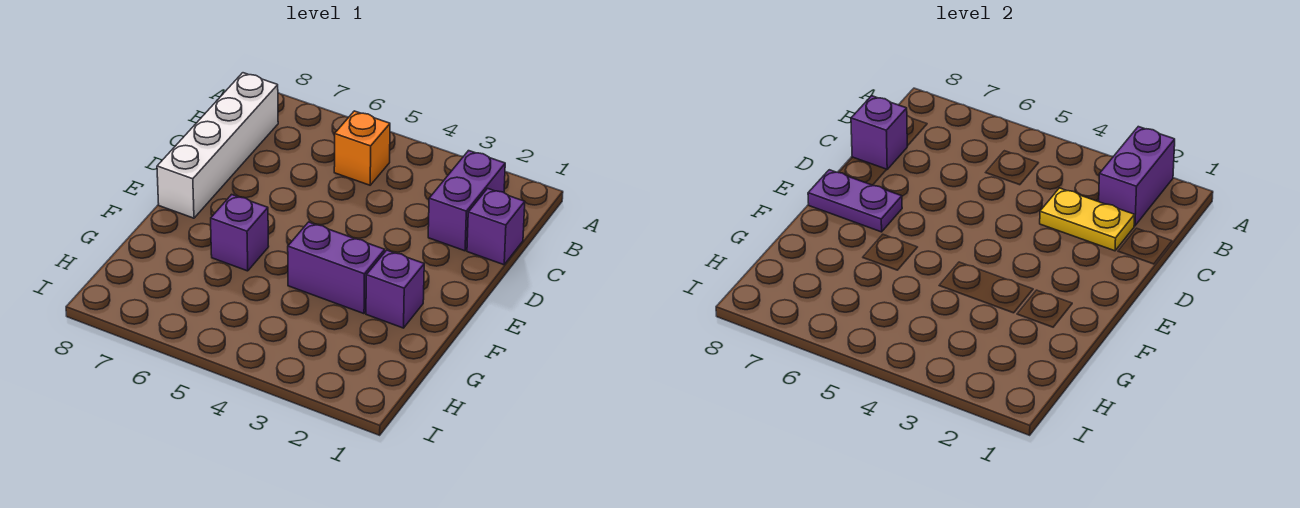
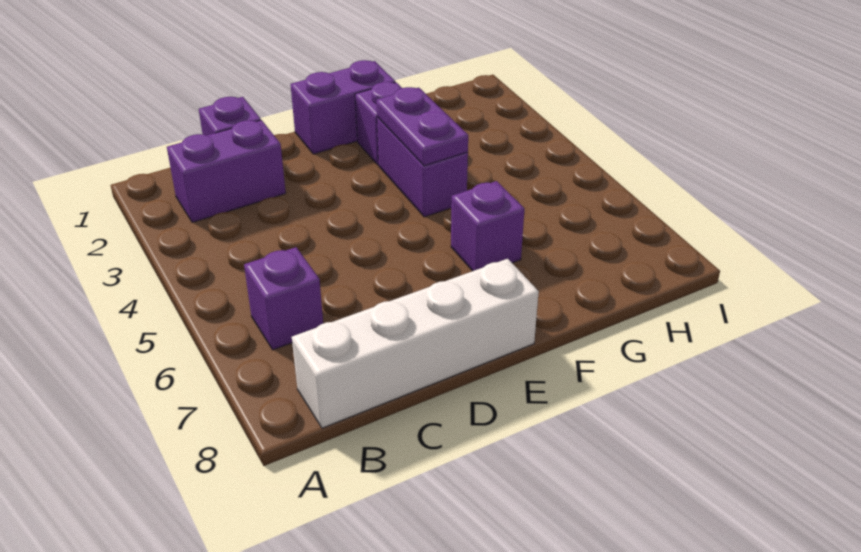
purple brick A2:B2 level 2 -> purple brick E1:F1 level 1
orange brick B5 level 1 -> none
yellow plate C2:C3 level 2 -> none
purple brick C8 level 2 -> purple brick B6 level 1
purple plate E7:E8 level 2 -> purple plate F3:F4 level 2

